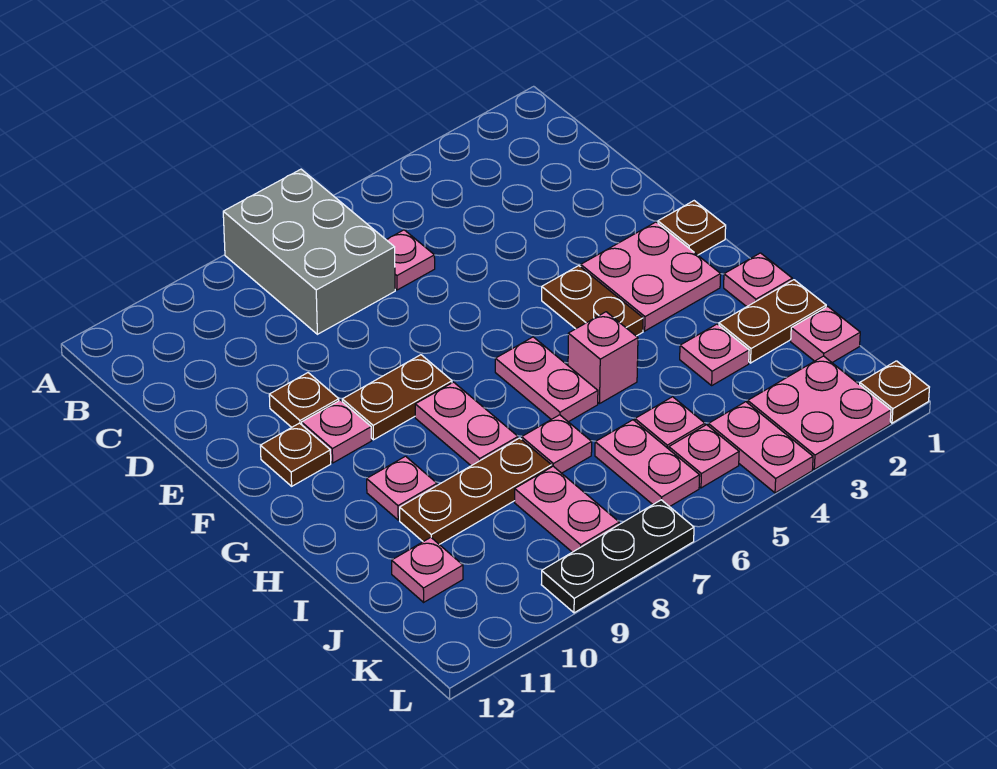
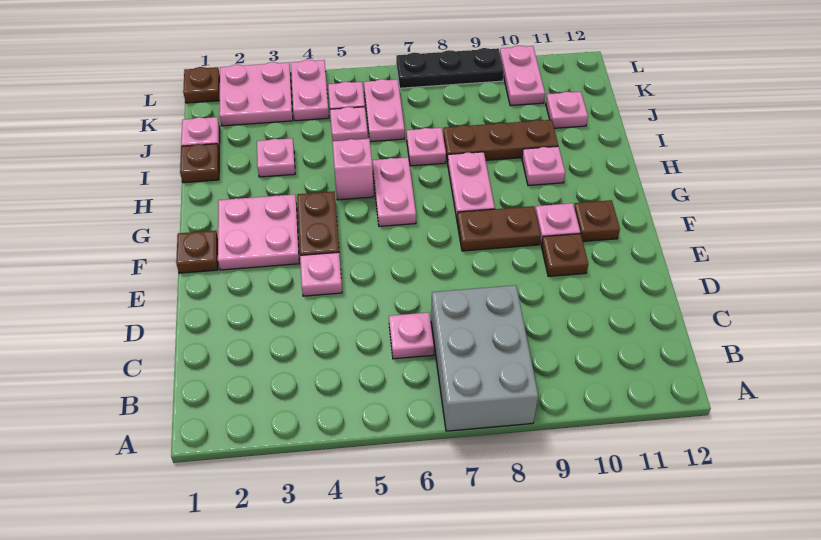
pink plate H1 level 1 -> pink plate E4 level 1
brown plate I1:I2 level 1 -> brown plate I1 level 1
pink plate J8:K8 level 1 -> pink plate K10:L10 level 1

